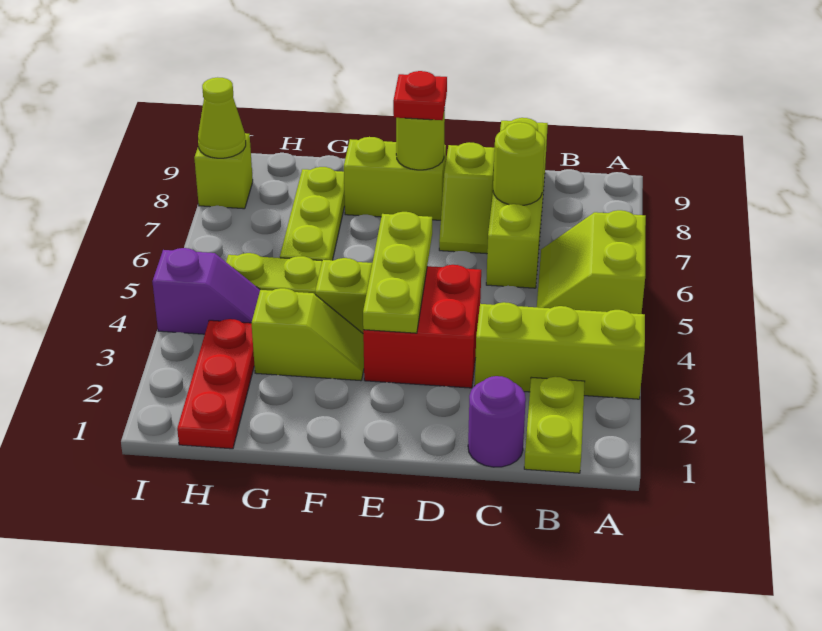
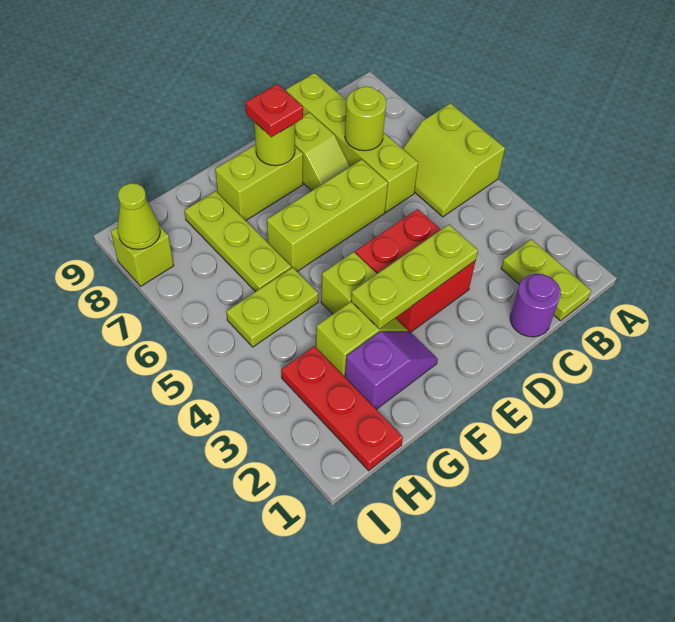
lime brick A3:C3 level 1 -> lime brick D6:F6 level 1
lime plate E3:E5 level 2 -> lime plate D3:F3 level 2
purple slope H4:I4 level 1 top I -> purple slope F2:G2 level 1 top G

